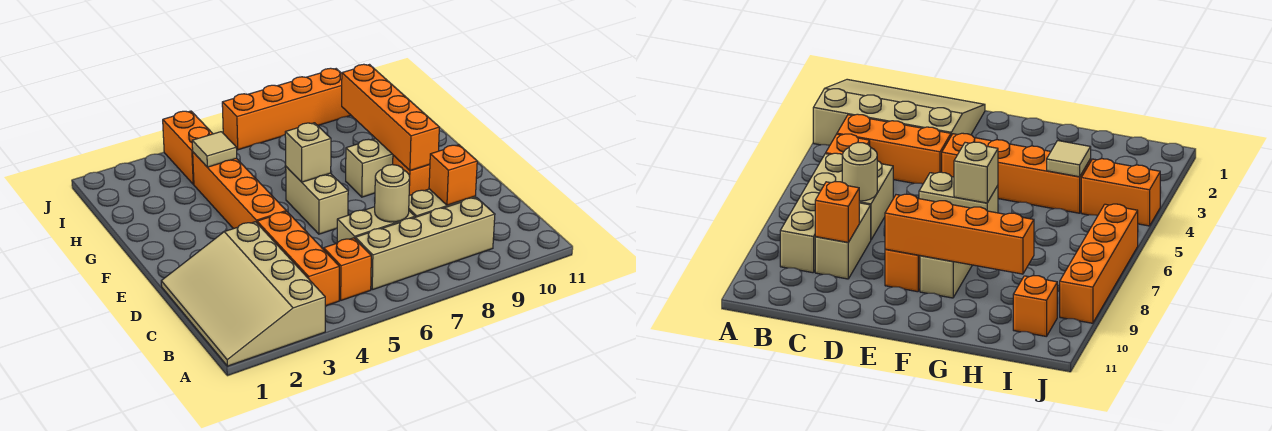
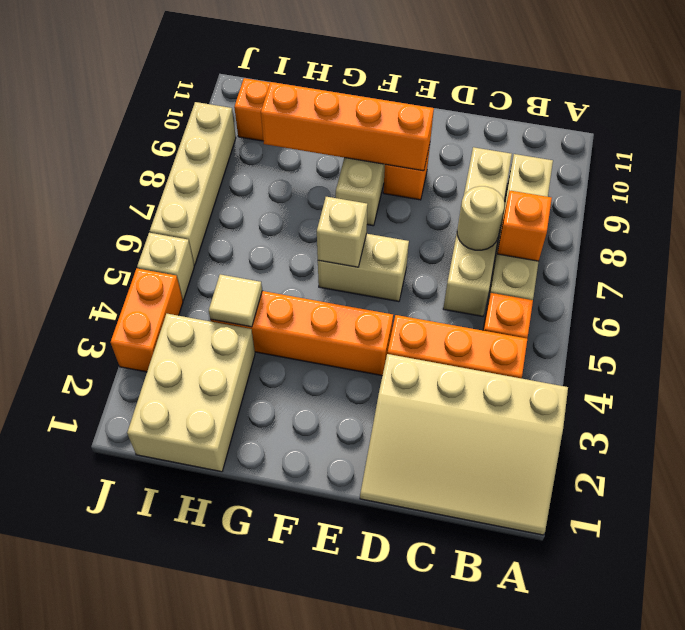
orange brick C9 level 2 -> orange brick B7 level 2
none -> tan brick H1:I3 level 1
orange brick I4:J4 level 1 -> orange brick J3:J4 level 1
none -> tan brick J5 level 1
orange brick J6:J9 level 1 -> tan brick J6:J9 level 1

